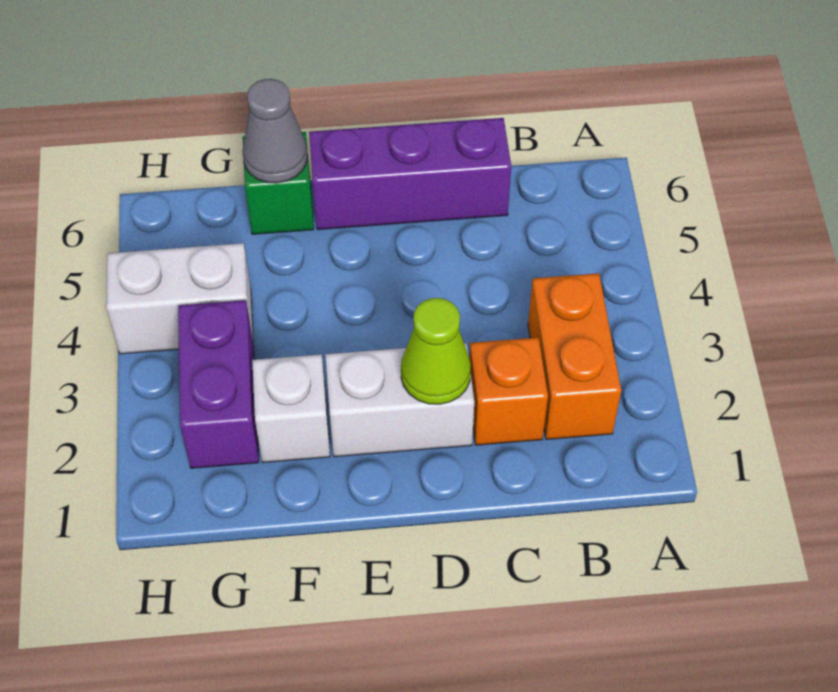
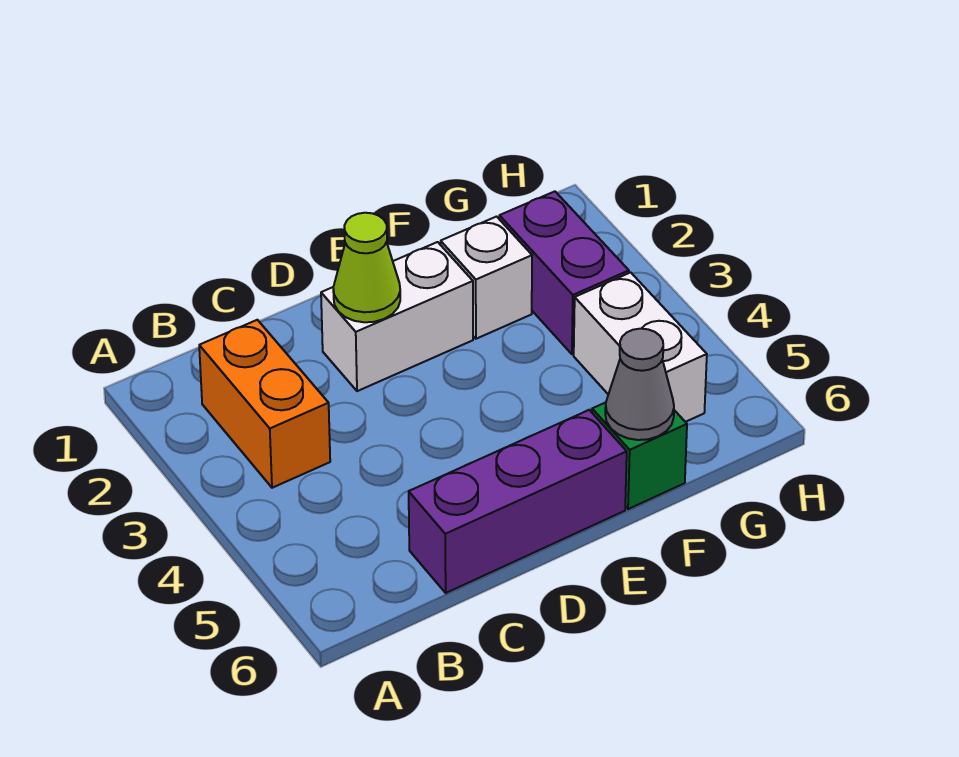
orange brick C2 level 1 -> none
white brick G4:H4 level 1 -> white brick G4:G5 level 1

